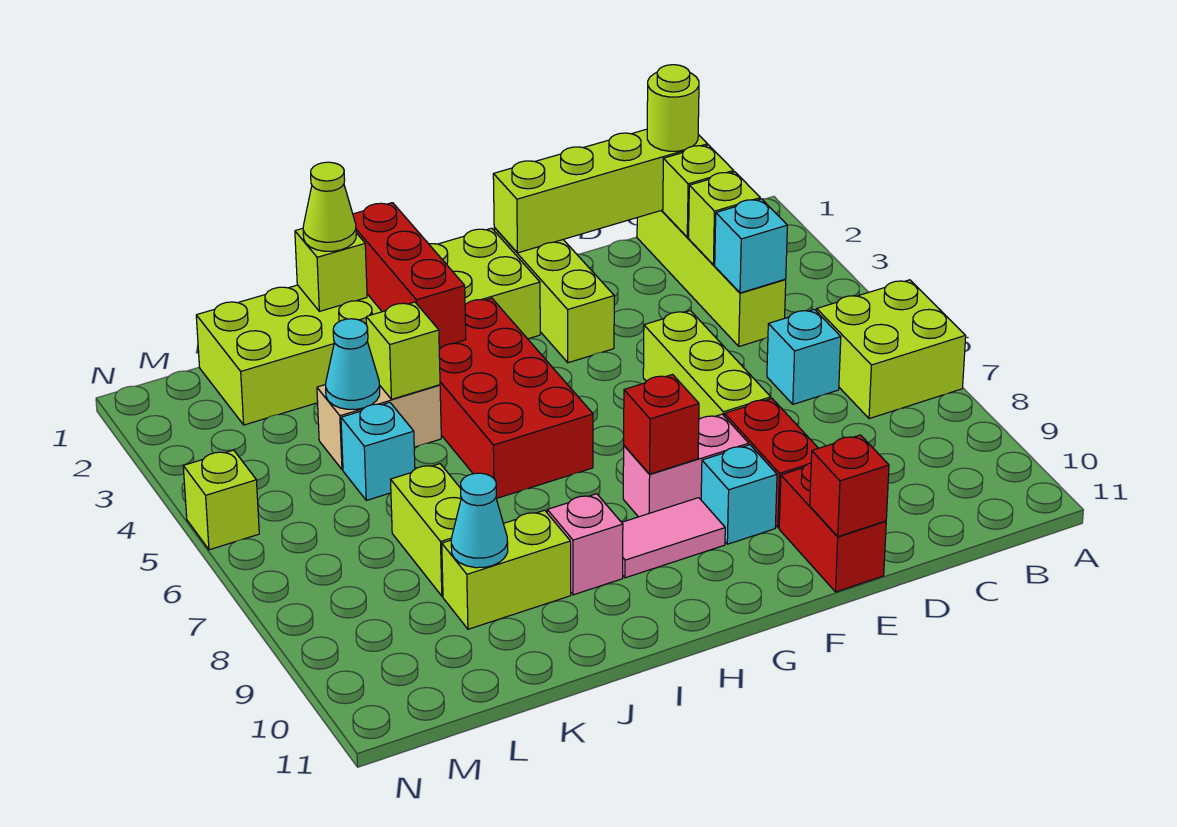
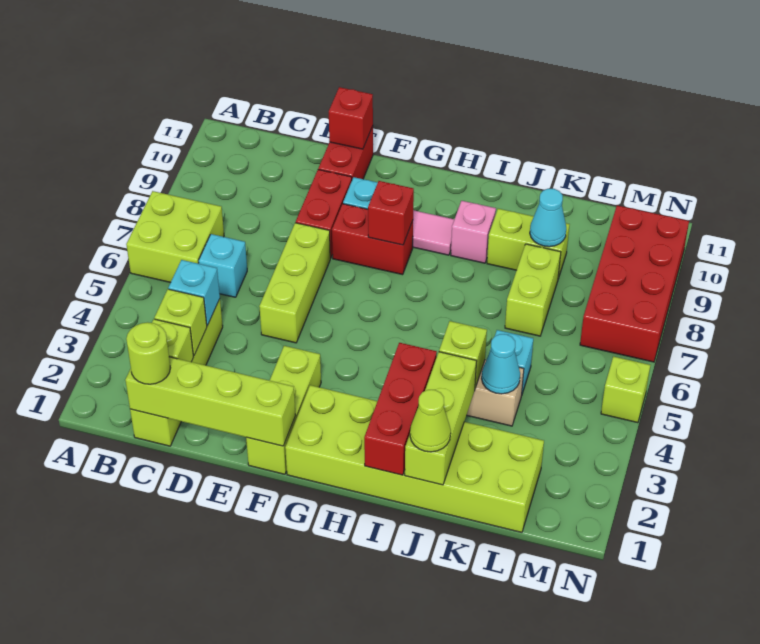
pink brick F8:G8 level 1 -> red brick F8:G8 level 1
red brick H3:I6 level 1 -> red brick M7:N10 level 1
lime brick J1 level 2 -> lime brick J1:J3 level 2

